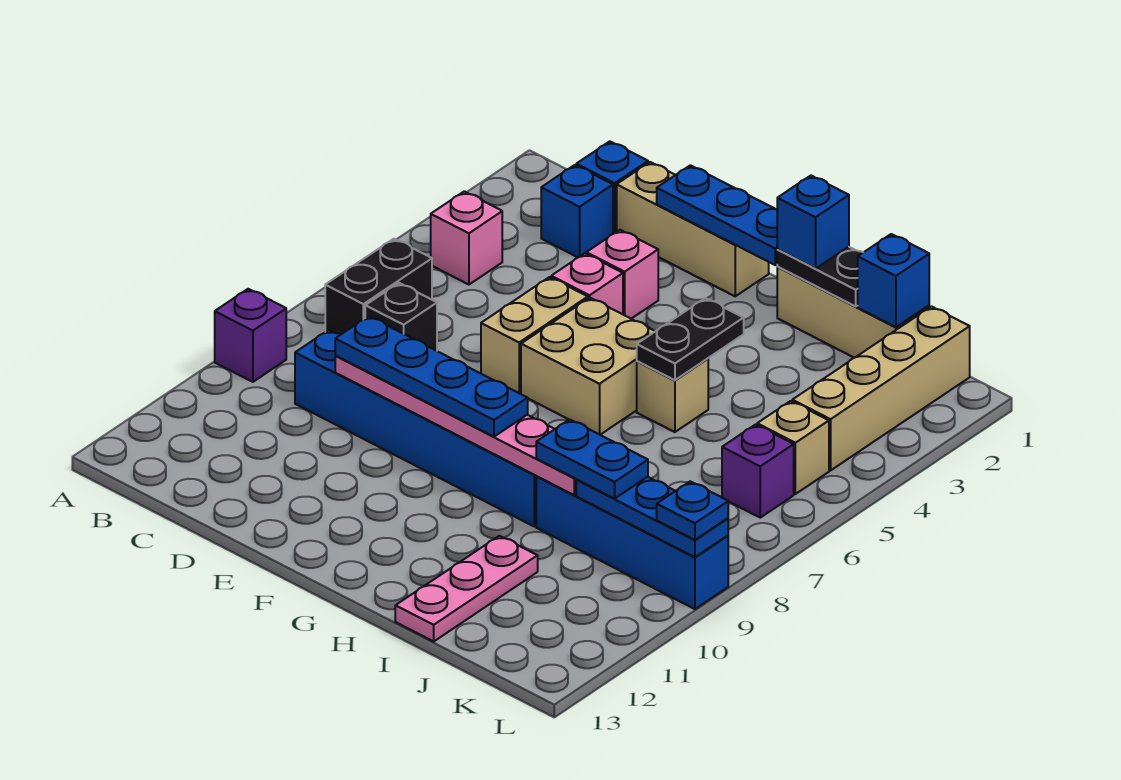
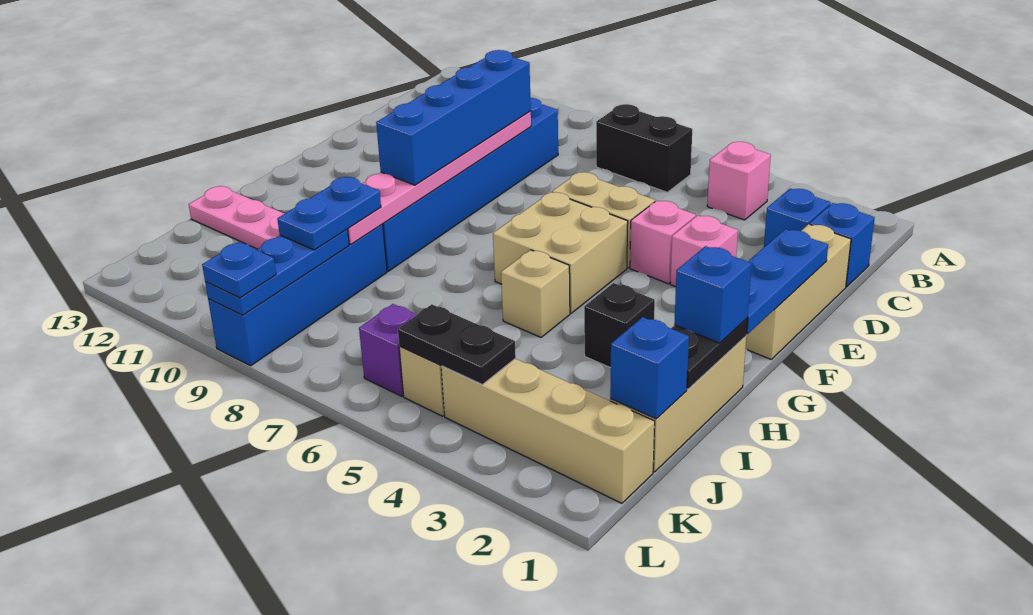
purple brick A9 level 1 -> none
black brick C7 level 1 -> black brick H3 level 1
blue plate D9:G9 level 3 -> blue brick D9:G9 level 3
black plate H4:H5 level 2 -> black plate K4:K5 level 2

